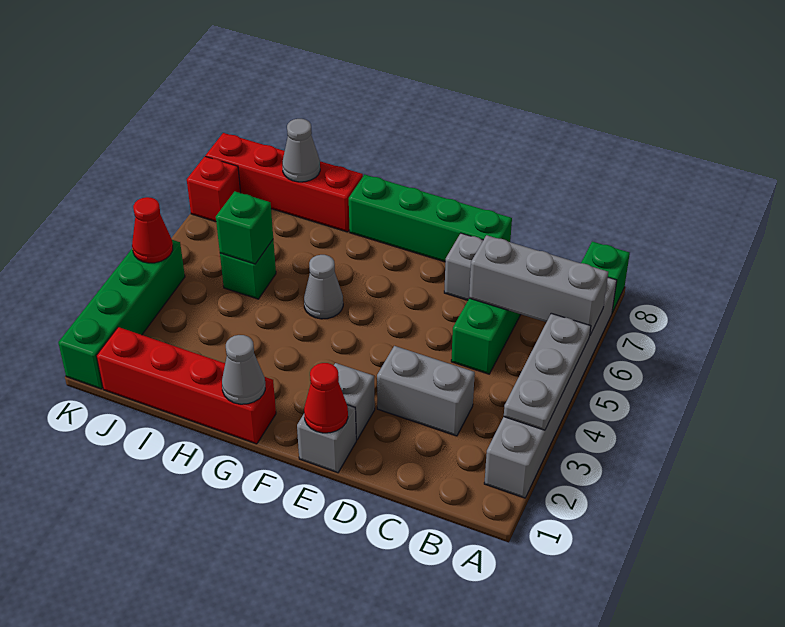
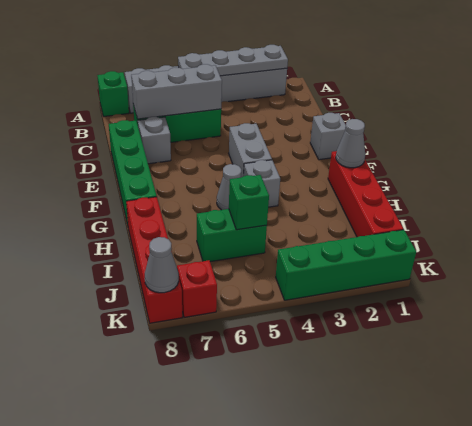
grey plate A3:A5 level 2 -> grey plate A2:A5 level 2
grey brick A6:C6 level 2 -> grey brick C5:C7 level 2
grey brick C3:D3 level 1 -> grey brick E4:F4 level 1
red cone E1 level 2 -> none
grey brick E2 level 1 -> grey brick G4 level 1
green brick I5 level 1 -> green brick I5:I6 level 1
grey cone I8 level 2 -> grey cone K8 level 2
red cone K4 level 2 -> none

